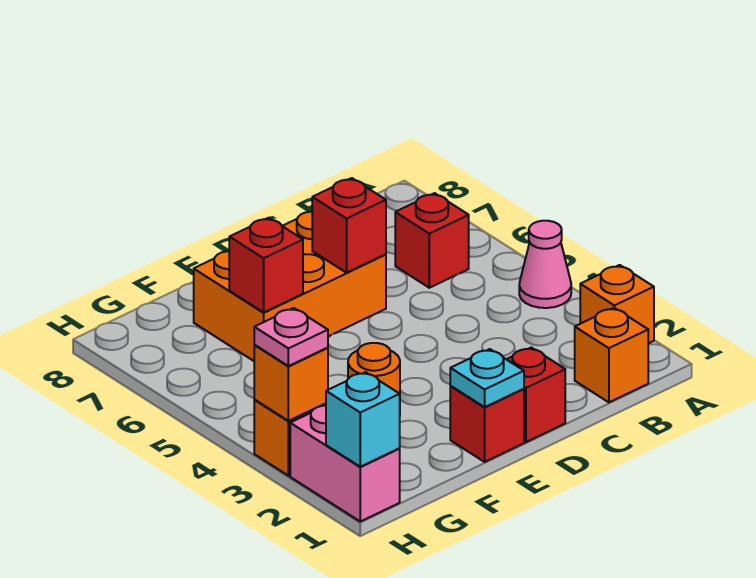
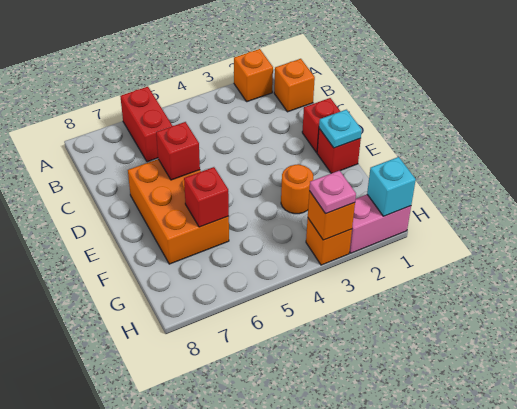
pink cone A4 level 1 -> none
red brick B6 level 1 -> red brick A6:B6 level 1

